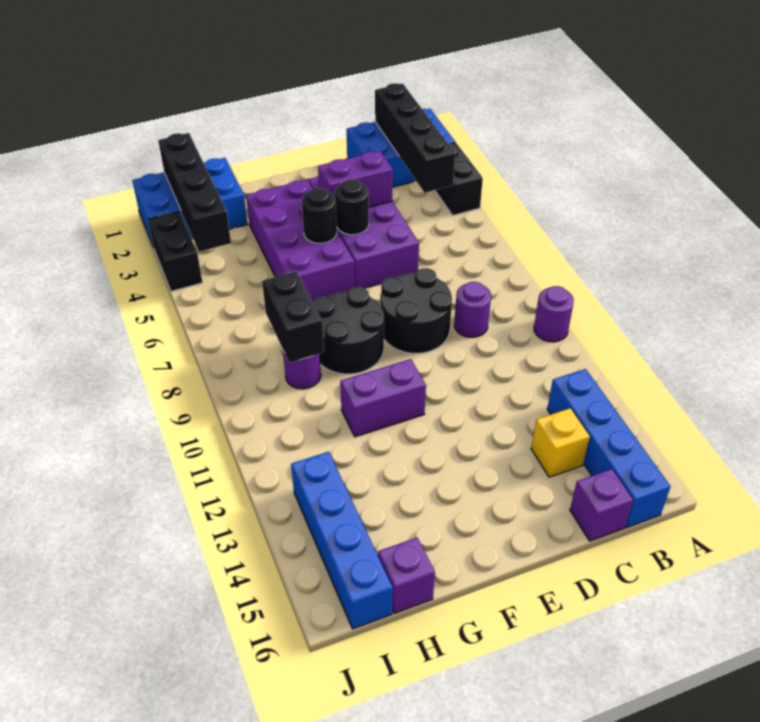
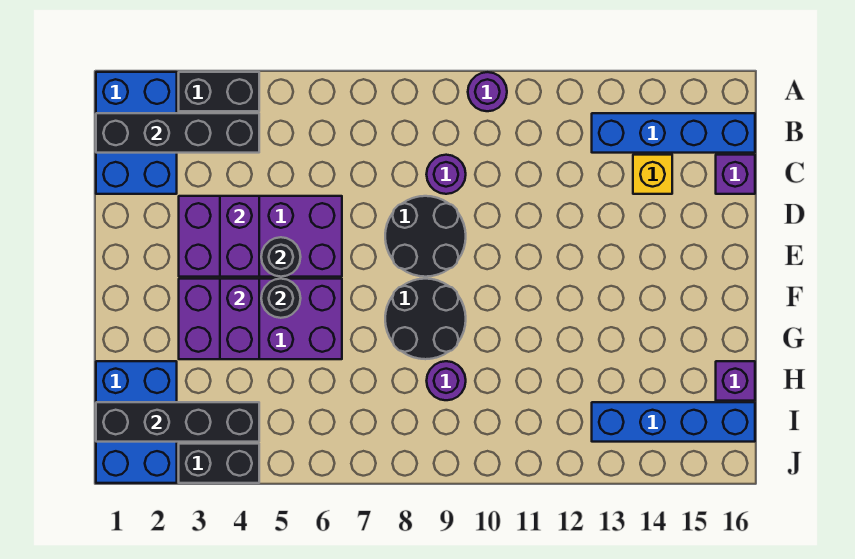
purple brick F11:G11 level 1 -> purple brick F4:G4 level 2
black brick H8:H9 level 2 -> none

